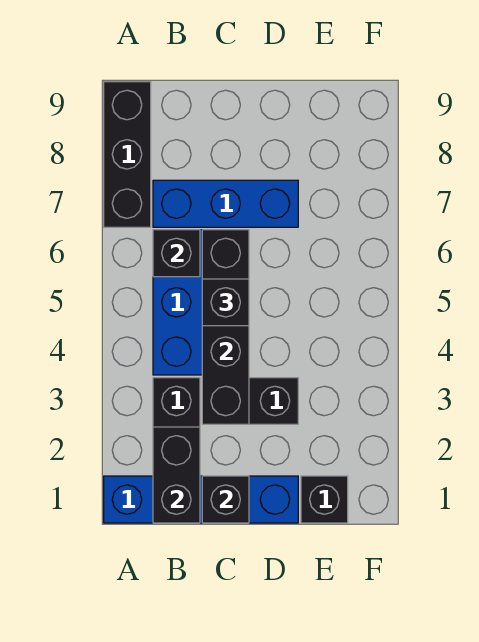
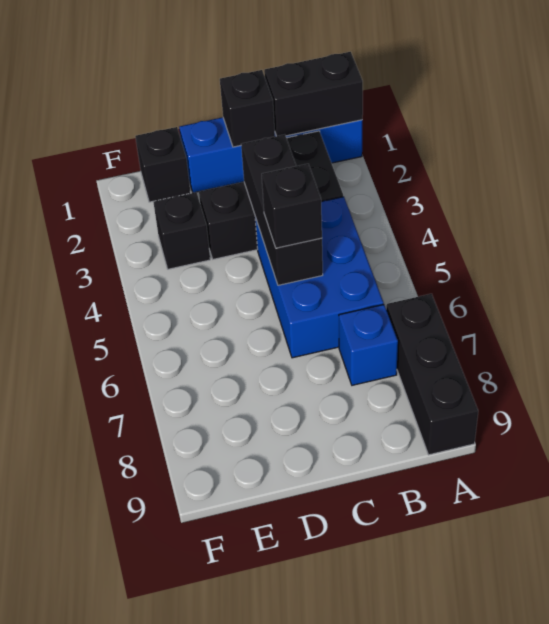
black brick B1:B2 level 2 -> black brick A1:B1 level 2
black brick B6 level 2 -> black brick E3 level 1
blue brick B7:D7 level 1 -> blue brick B7 level 1
black brick C3:C6 level 2 -> black brick C3:C5 level 2

